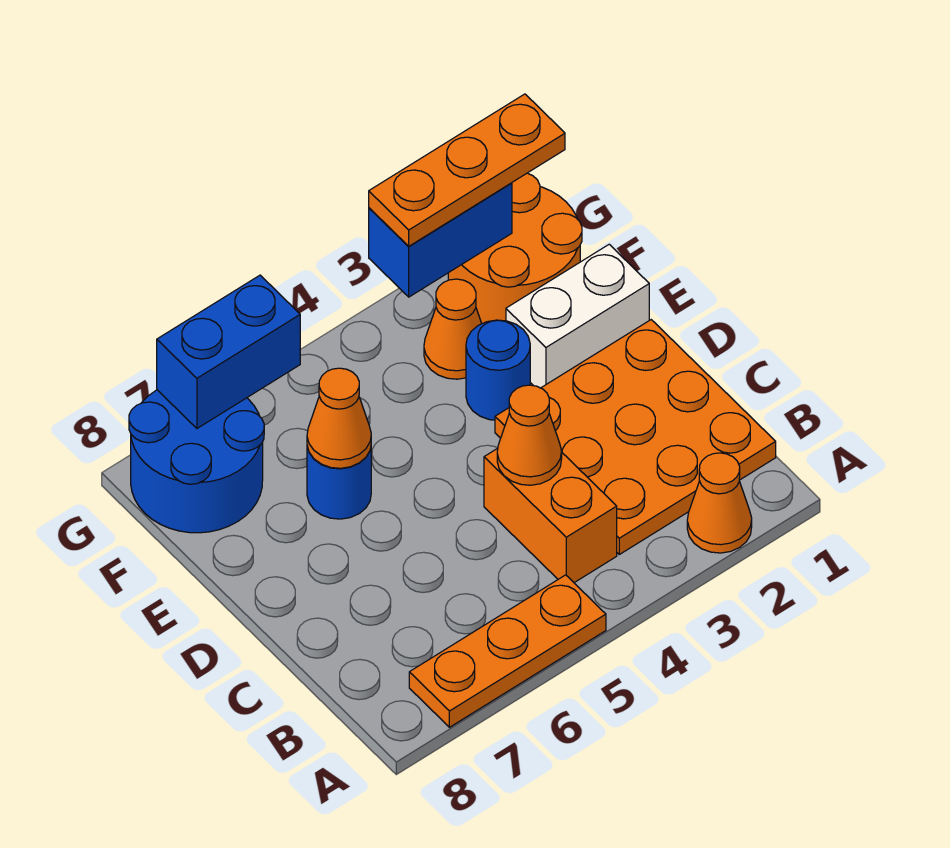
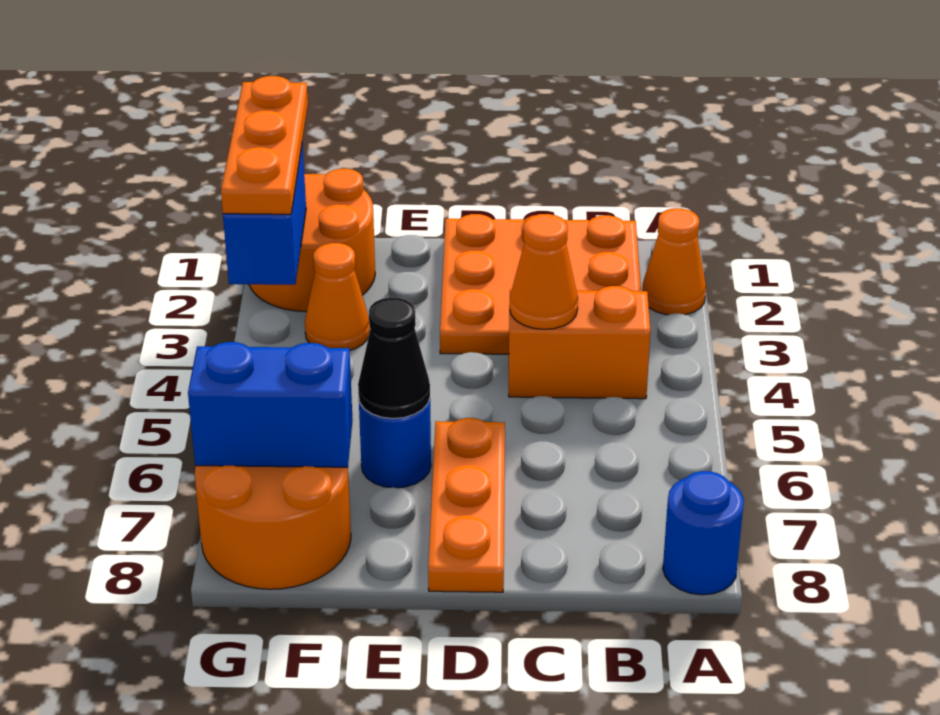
orange plate A5:A7 level 1 -> orange plate D6:D8 level 1
white brick E1:E2 level 1 -> none
blue round brick E3 level 1 -> blue round brick A8 level 1
orange cone E6 level 2 -> black cone E6 level 2
blue round brick F7:G8 level 1 -> orange round brick F7:G8 level 1
blue brick G6:G7 level 2 -> blue brick F7:G7 level 2

